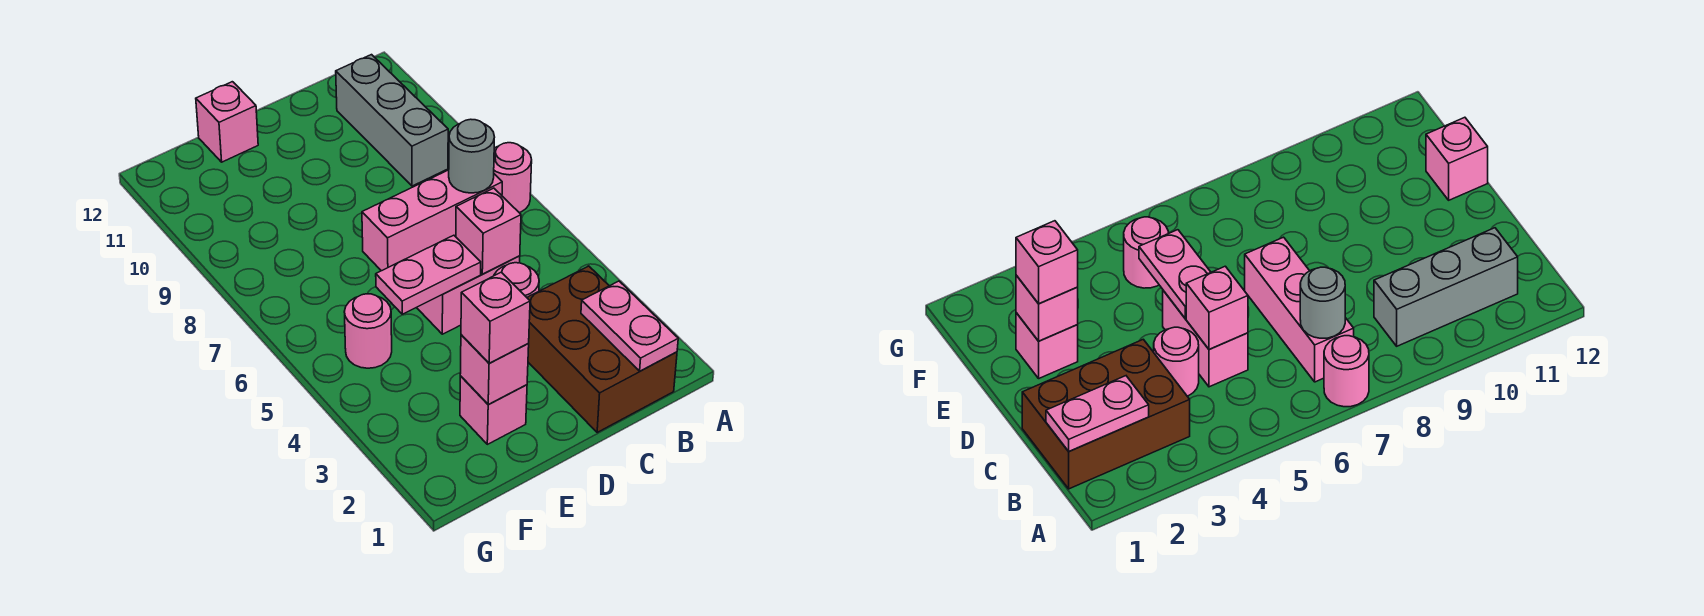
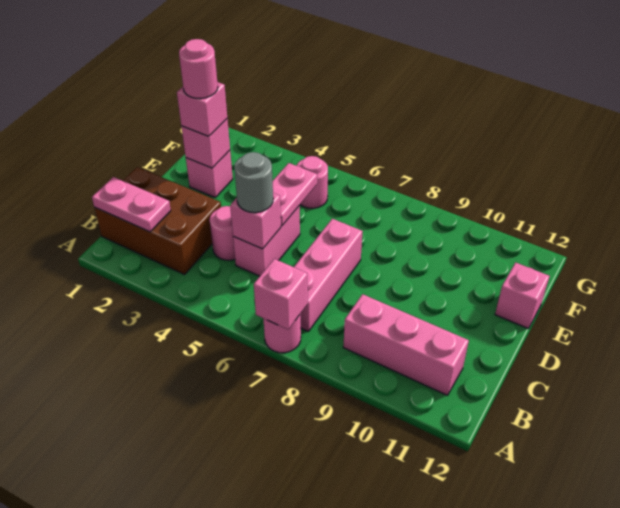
none -> pink brick A7 level 2
grey round brick B7 level 2 -> grey round brick C5 level 3
grey brick B9:B11 level 1 -> pink brick B9:B11 level 1
none -> pink round brick E2 level 4

